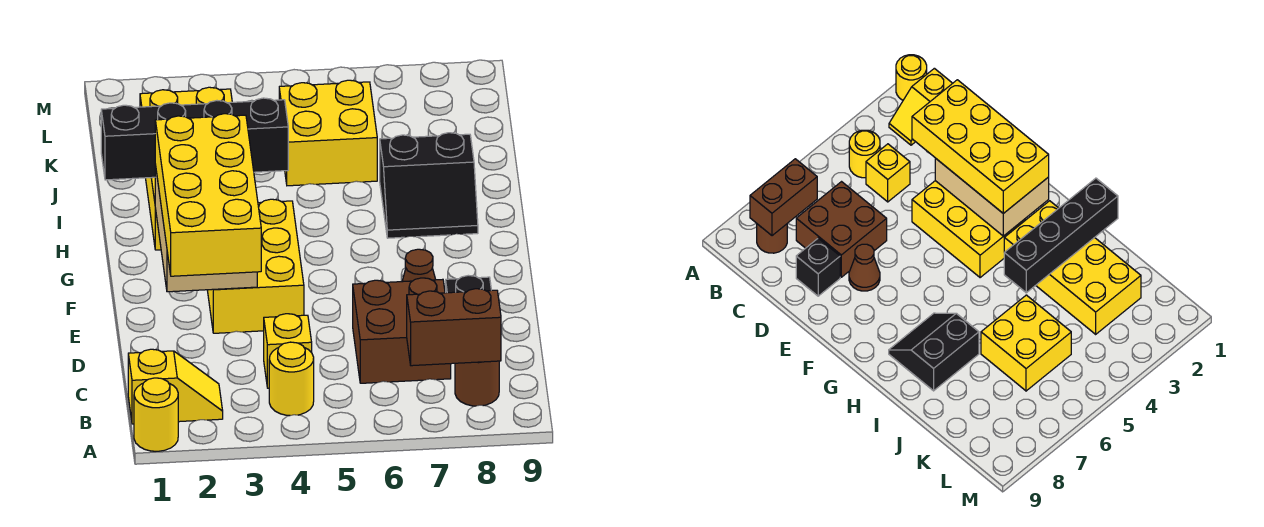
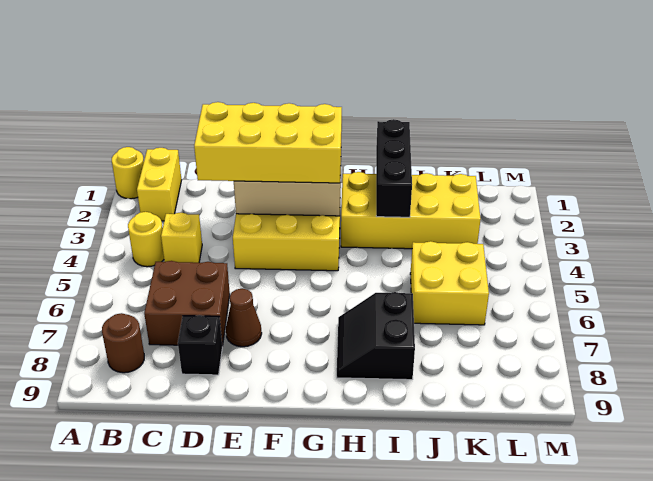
yellow slope B1:B2 level 1 top 1 -> yellow brick B1:B2 level 1
brown brick B7:B8 level 2 -> none
black brick I1:I4 level 2 -> black brick I1:I3 level 2

